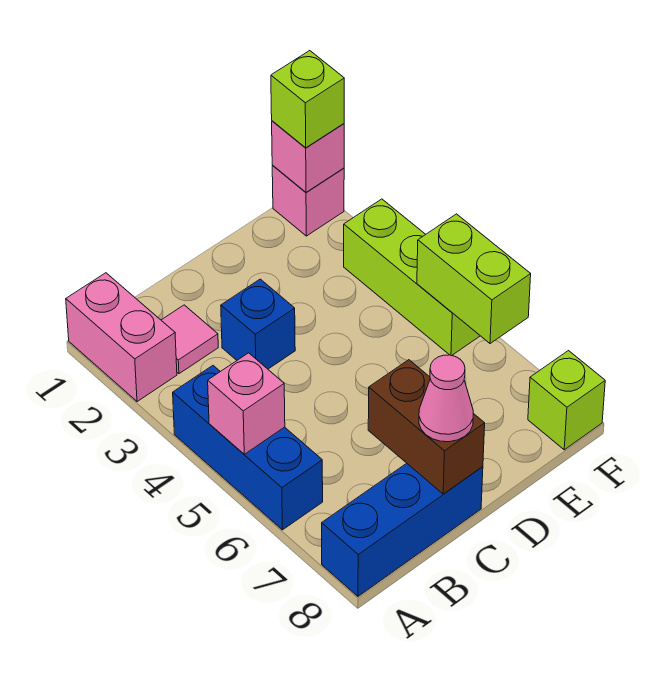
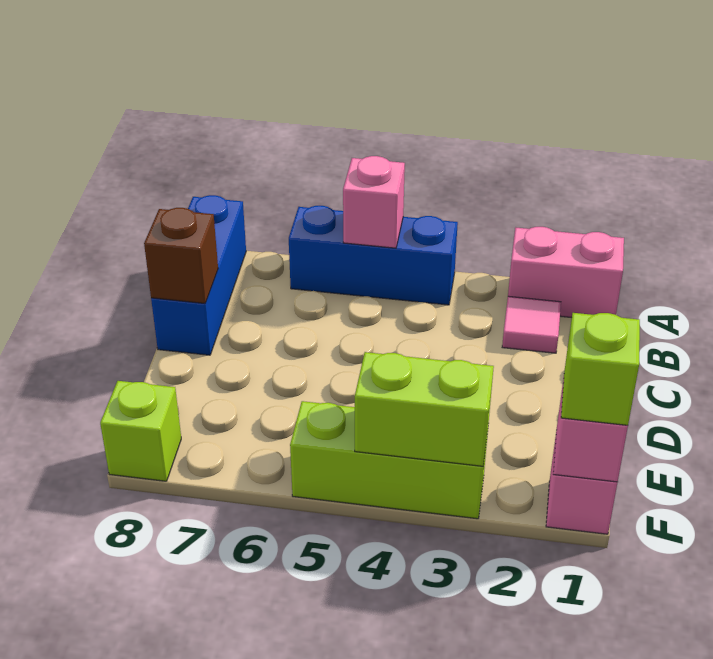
blue brick C3 level 1 -> none
brown brick C7:C8 level 2 -> brown brick C8 level 2
pink cone C8 level 3 -> none
lime brick F5:F6 level 2 -> lime brick F3:F4 level 2

